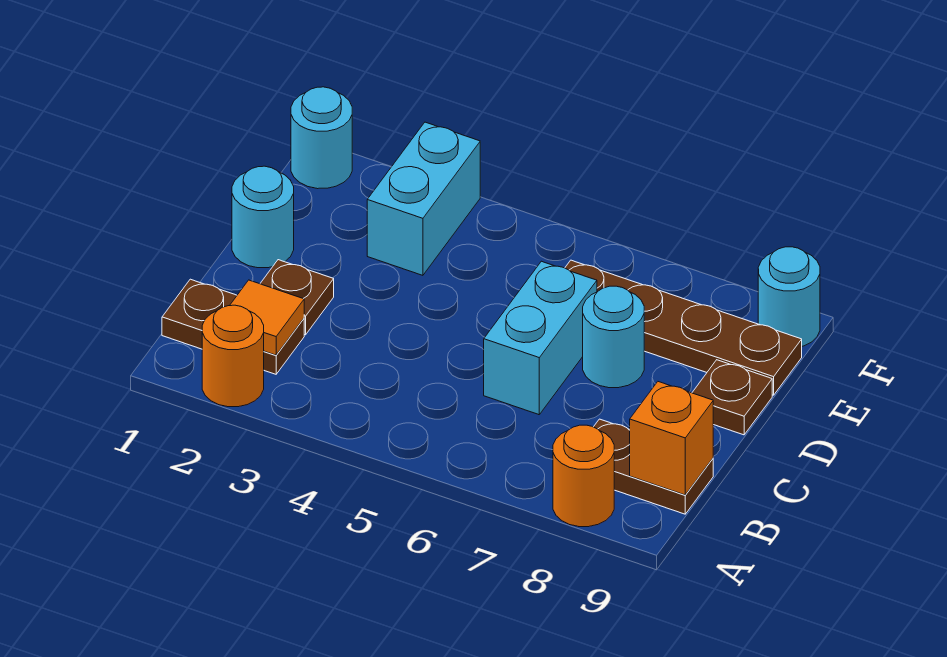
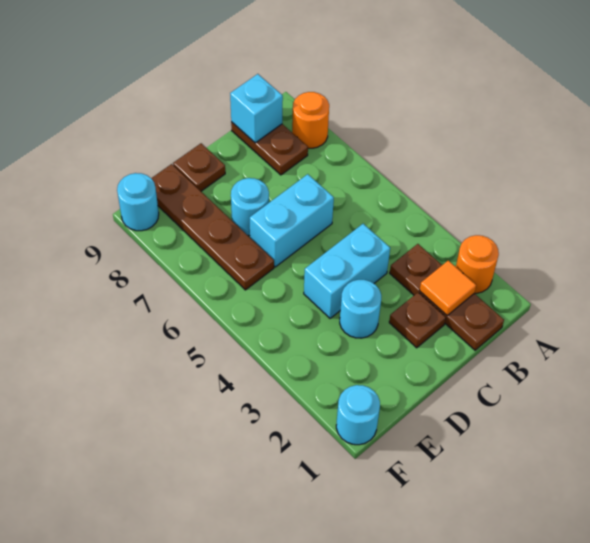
brown plate B1:B2 level 1 -> brown plate B1:B3 level 1
orange brick B9 level 2 -> cyan brick B9 level 2
cyan round brick D1 level 1 -> cyan round brick D3 level 1
cyan brick E3:F3 level 1 -> cyan brick C4:D4 level 1

